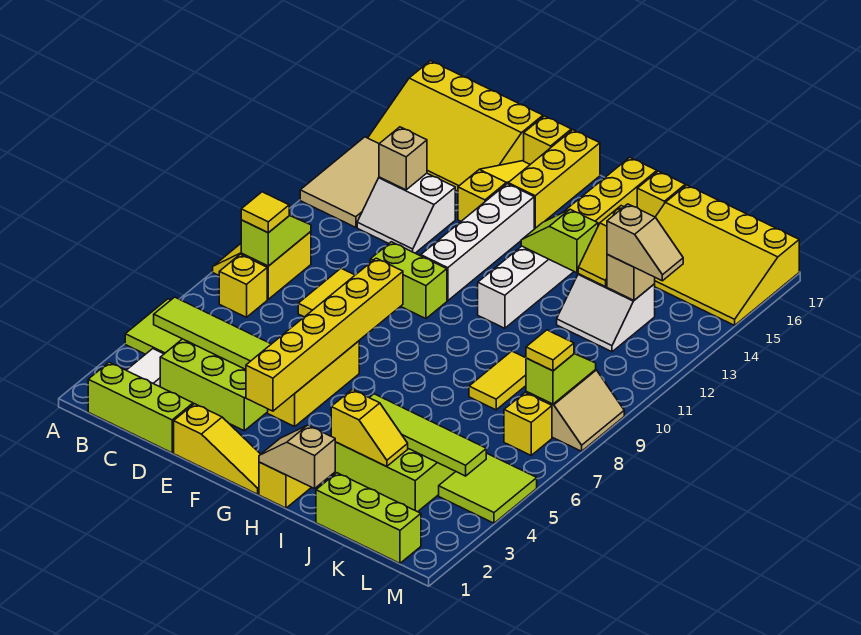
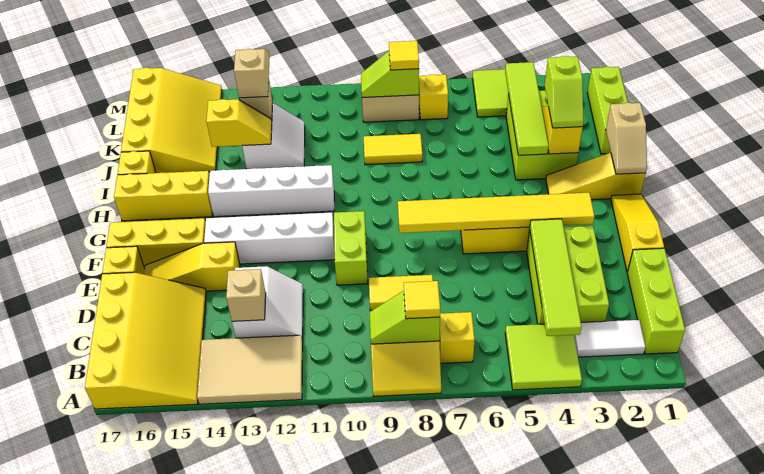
yellow brick F3:F8 level 2 -> yellow tile F3:F8 level 2
lime slope H13:I13 level 2 top I -> lime slope I3:J3 level 3 top J

